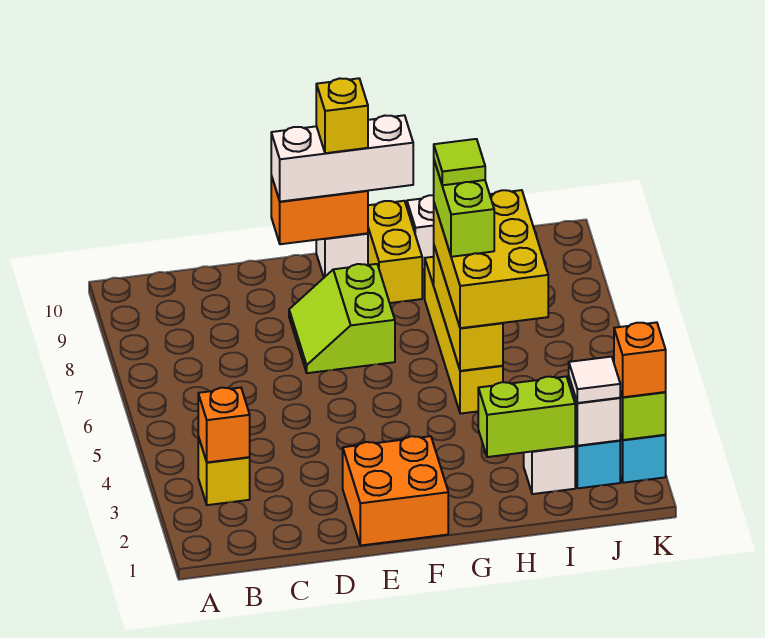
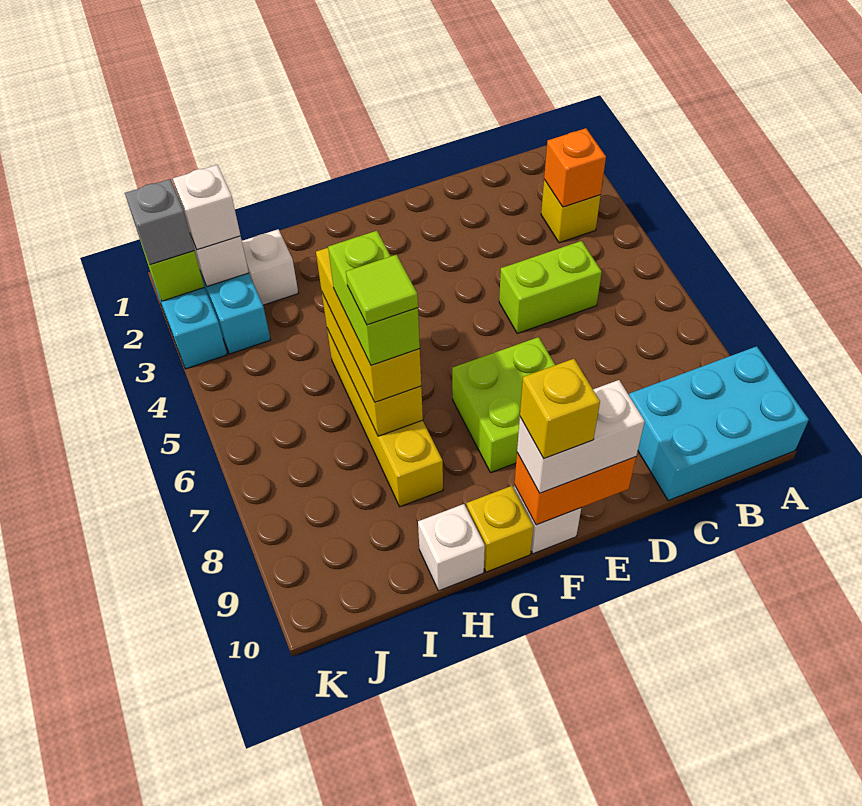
none -> cyan brick A9:C10 level 1
orange brick E1:F2 level 1 -> none
lime slope E7:F8 level 1 top F -> lime brick E7:F8 level 1
white brick E10:G10 level 3 -> white brick E10:F10 level 3
yellow brick G9:G10 level 1 -> yellow brick G10 level 1
lime brick H2:I2 level 2 -> lime brick C5:D5 level 1
yellow brick H5:I7 level 3 -> yellow brick H5:H7 level 3
white tile J2 level 3 -> white brick J2 level 3
orange brick K2 level 3 -> grey brick K2 level 3

